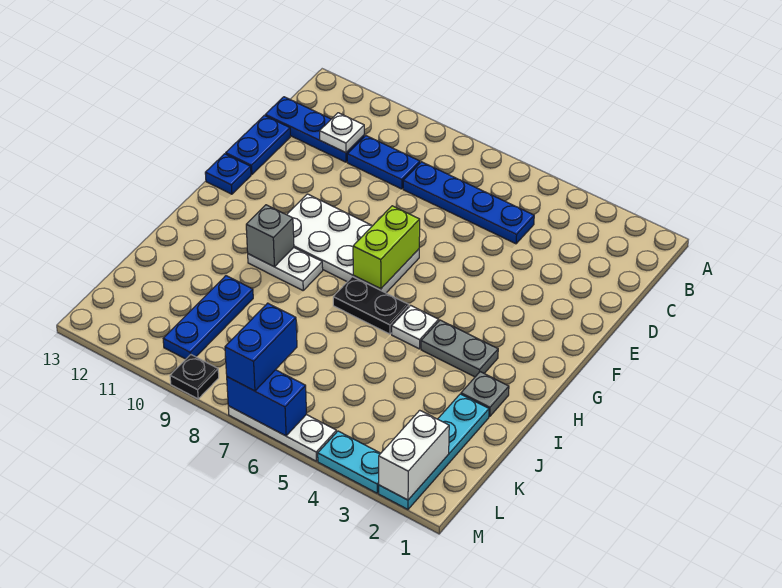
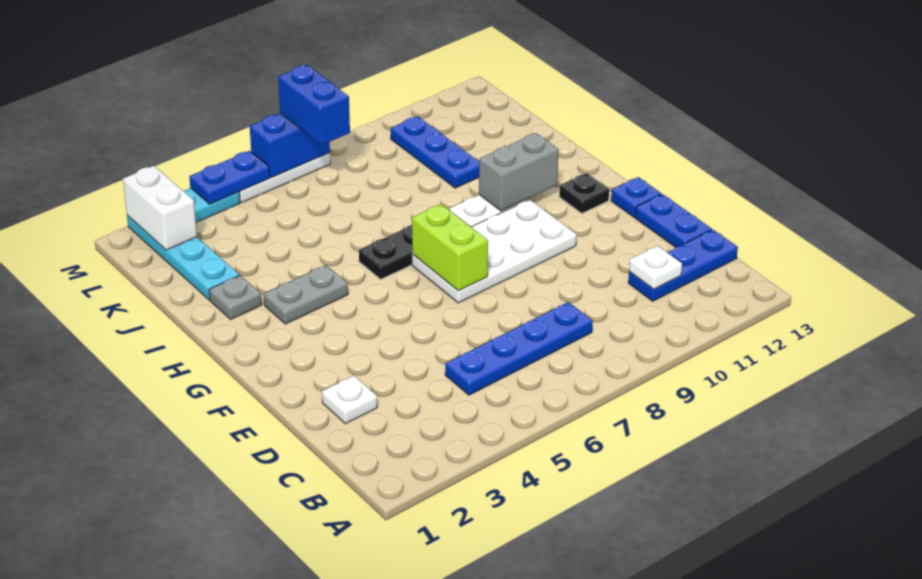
blue plate C9:C10 level 1 -> blue plate M4:M5 level 2
white plate H5 level 1 -> white plate D2 level 1
grey brick H10 level 2 -> grey brick H10:H11 level 2
black plate M9 level 1 -> black plate G12 level 1

